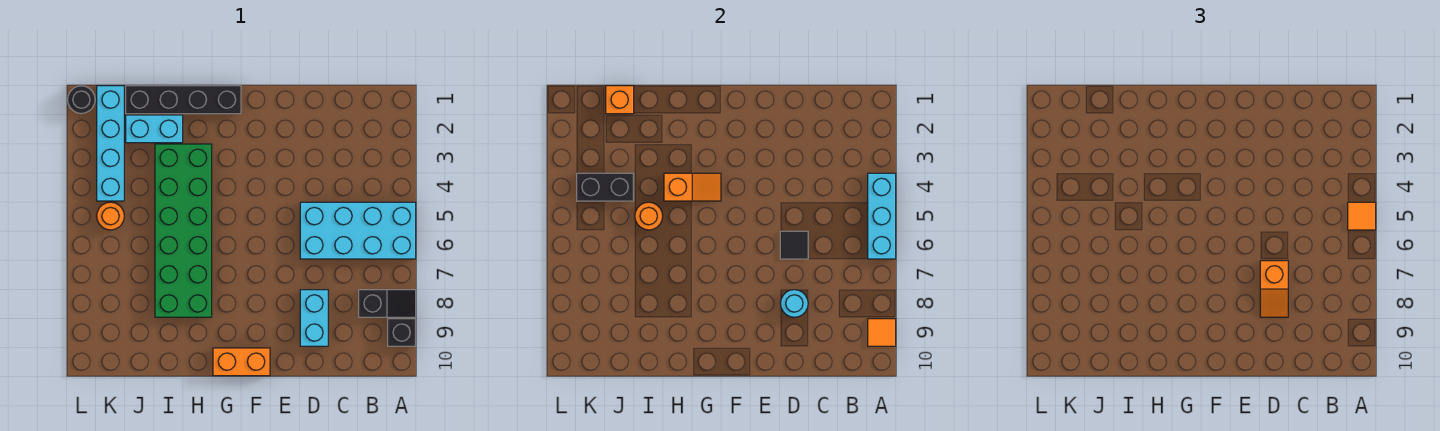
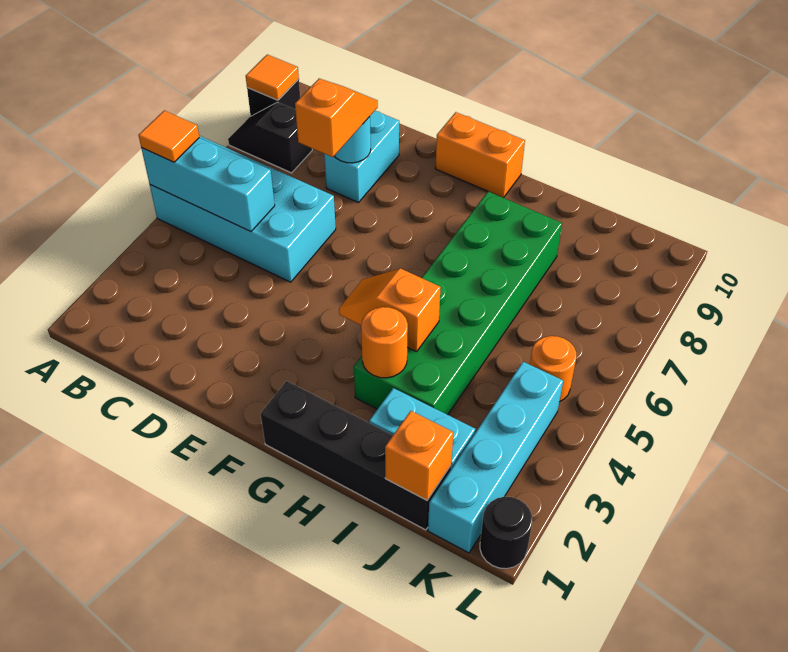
cyan brick A4:A6 level 2 -> cyan brick A5:C5 level 2
black tile D6 level 2 -> none
orange round brick I5 level 2 -> orange round brick H3 level 2
black brick J4:K4 level 2 -> none

